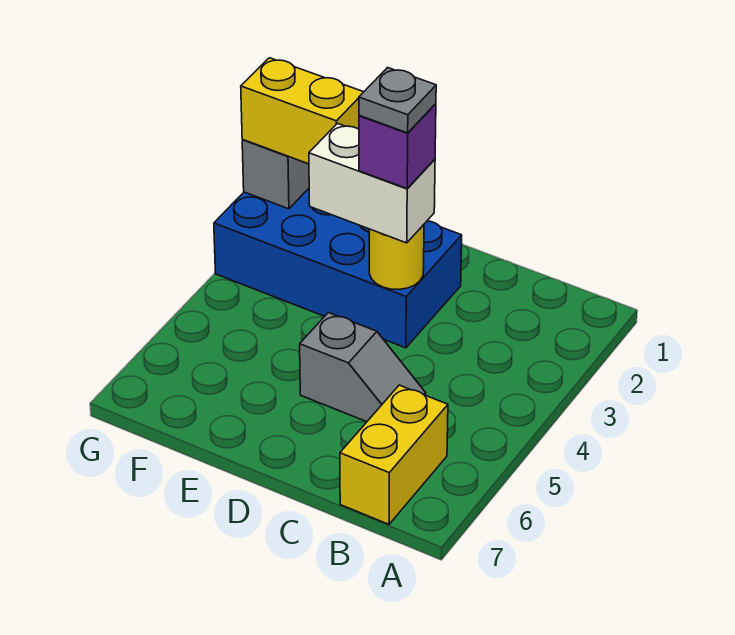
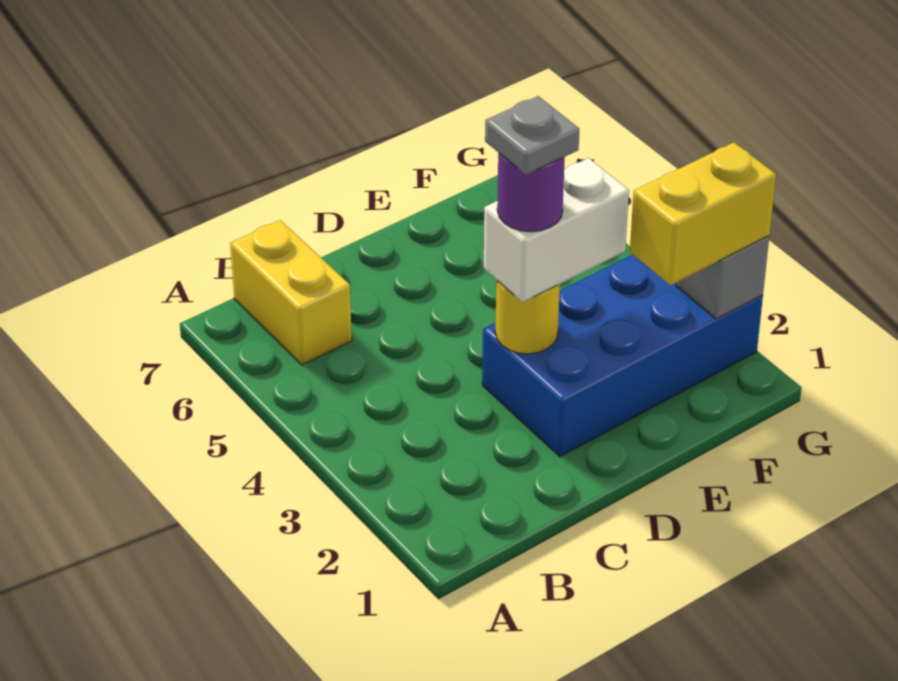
grey slope C5:D5 level 1 top D -> none
purple brick D3 level 4 -> purple round brick D3 level 4

